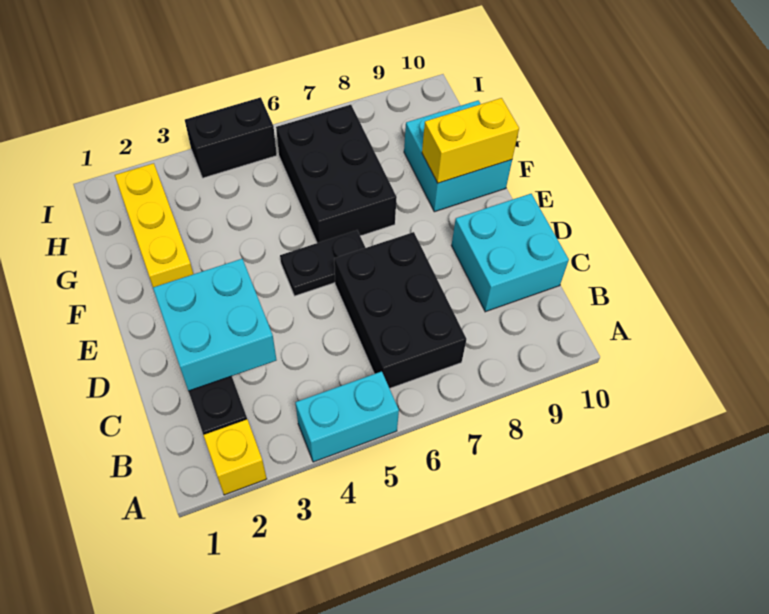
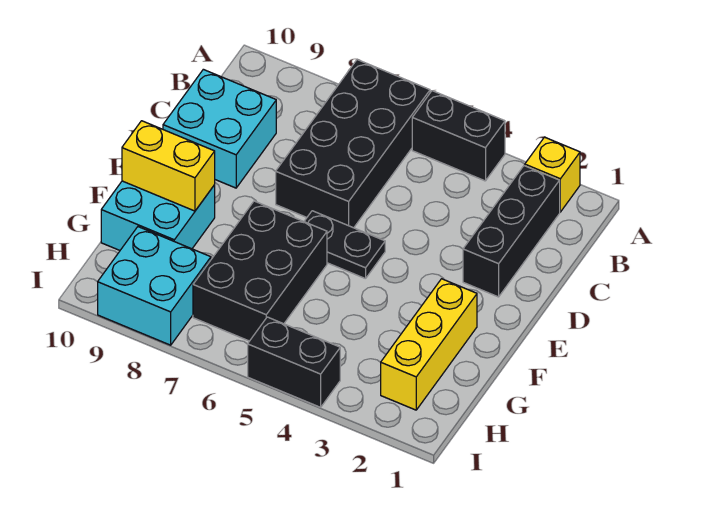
cyan brick A4:A5 level 1 -> black brick A4:A5 level 1
black brick B6:D7 level 1 -> black brick A6:D7 level 1
cyan brick C2:D3 level 2 -> cyan brick H8:I9 level 1

